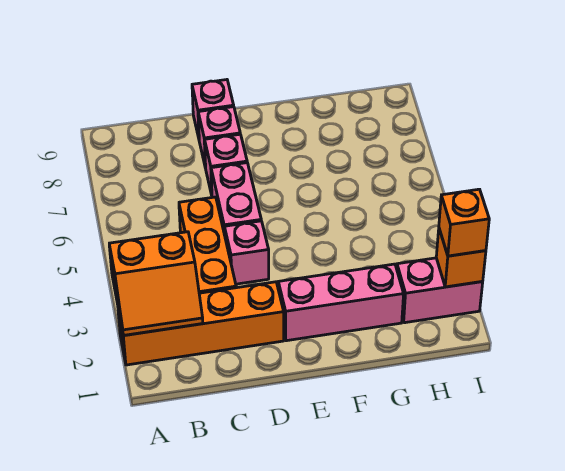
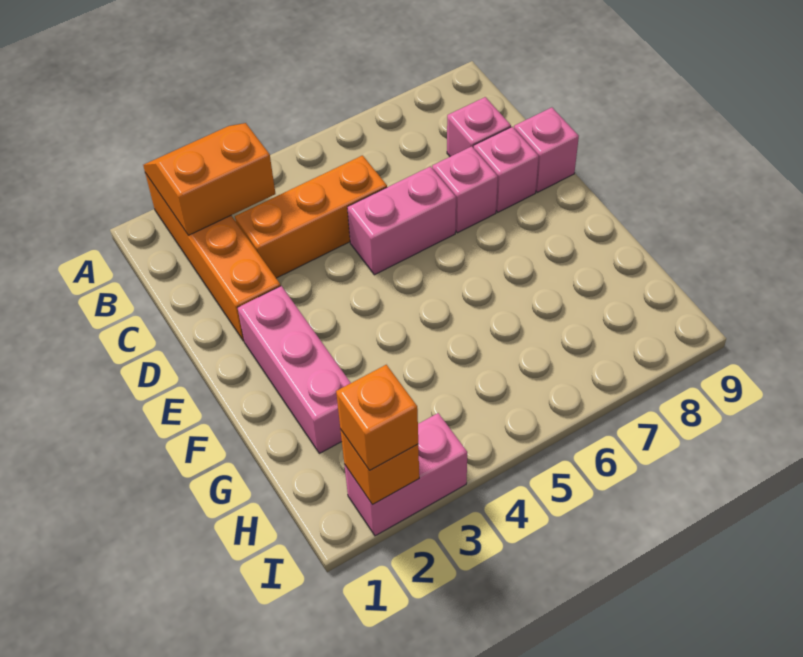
orange slope A2:B3 level 2 top 3 -> orange slope A2:B3 level 2 top B
pink brick D4 level 1 -> pink brick C8 level 1
pink brick H2:I2 level 1 -> pink brick I2:I3 level 1

